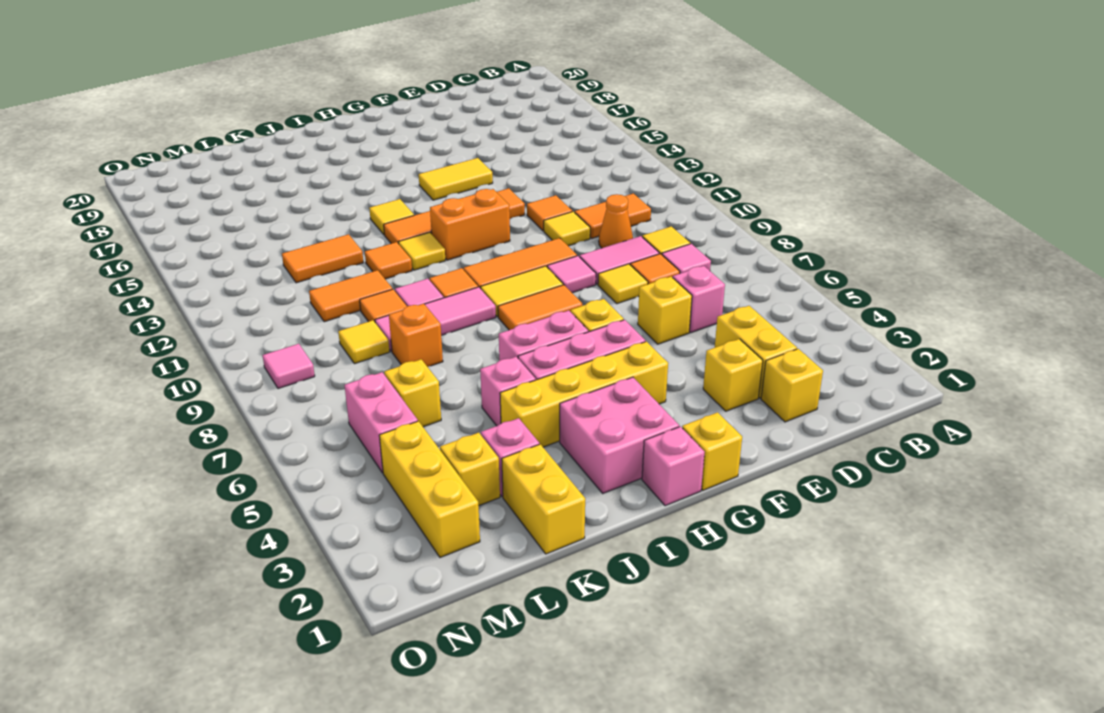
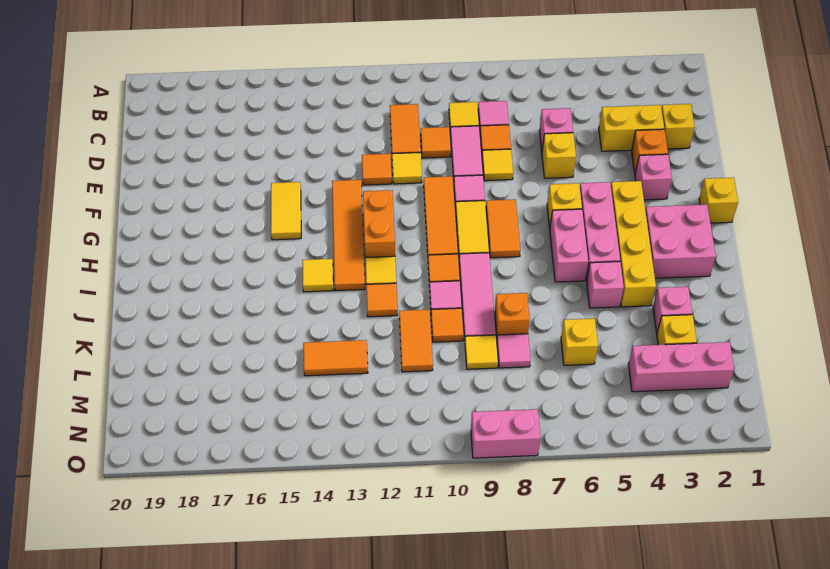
orange cone D10 level 1 -> orange tile D10 level 1
yellow brick E3 level 1 -> orange brick E3 level 1
pink brick H1 level 1 -> pink brick F3 level 1
yellow brick K1:K2 level 1 -> none
orange tile K13:L13 level 1 -> orange tile L13:L14 level 1
yellow brick M2:M4 level 1 -> pink brick M2:M4 level 1
pink brick M5:M6 level 1 -> pink brick O8:O9 level 1
pink tile N9 level 1 -> pink tile L8 level 1

